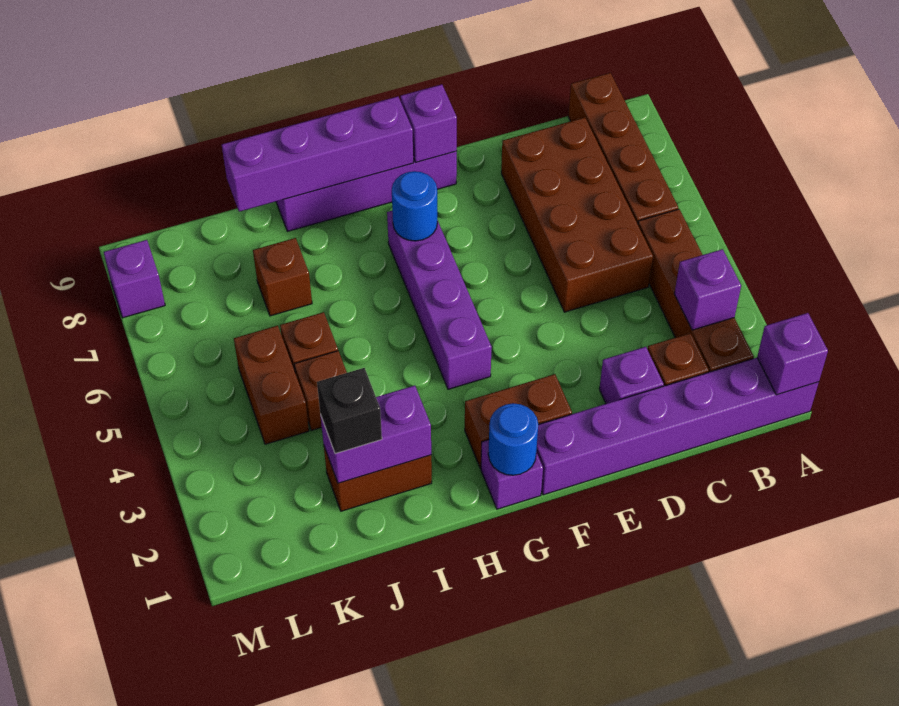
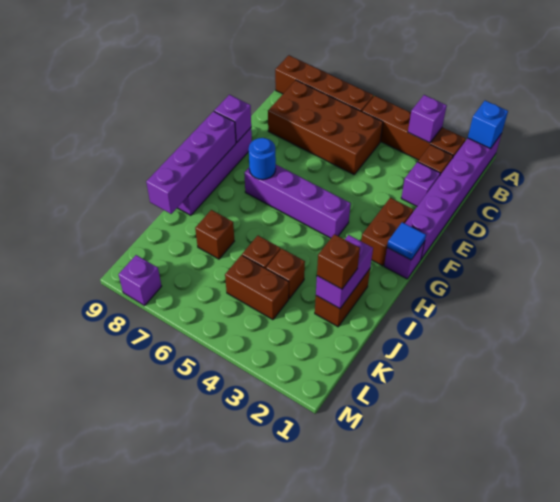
purple brick A1 level 2 -> blue brick A1 level 2
blue round brick G1 level 2 -> blue tile G1 level 2
black brick J2 level 3 -> brown brick J2 level 3

